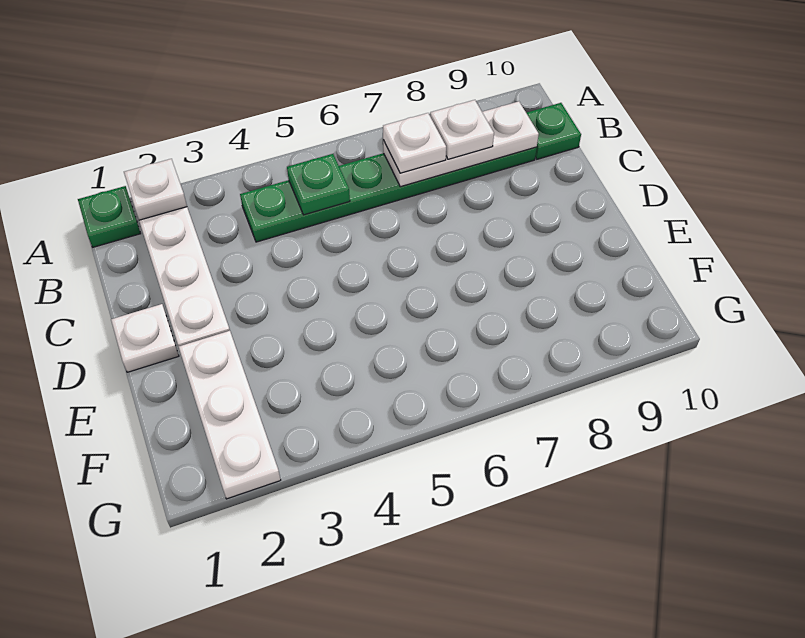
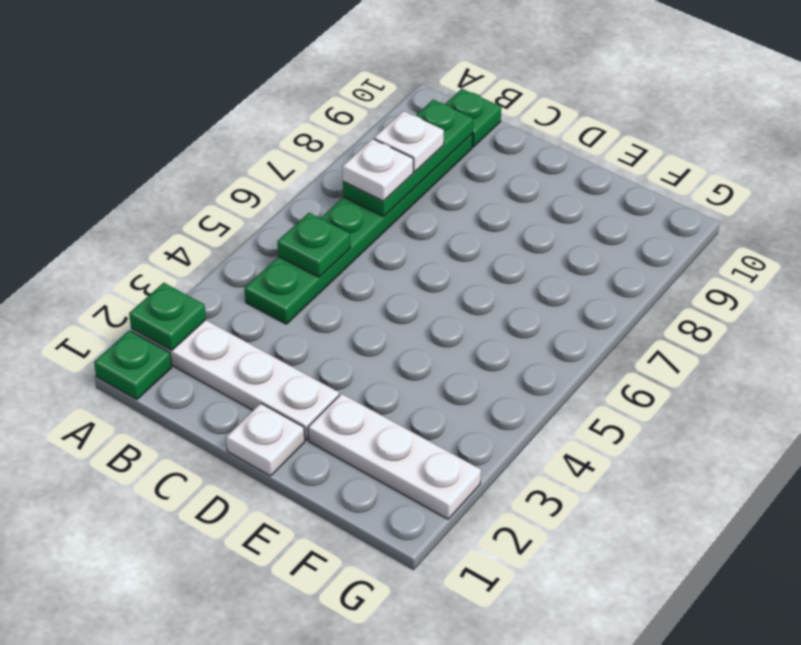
white plate A2 level 2 -> green plate A2 level 2
white plate B7:B9 level 2 -> green plate B7:B9 level 2

